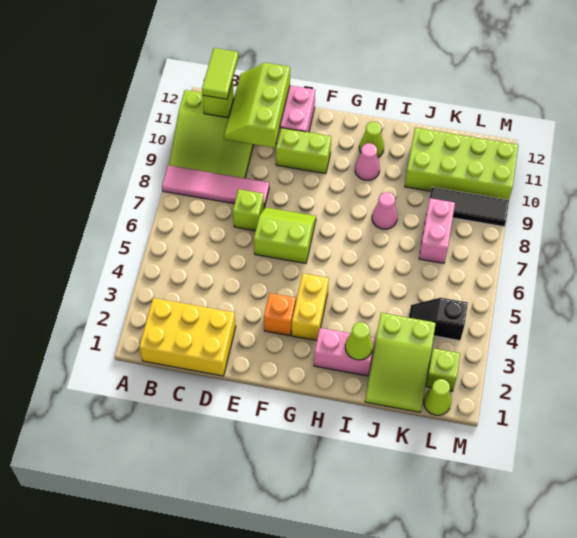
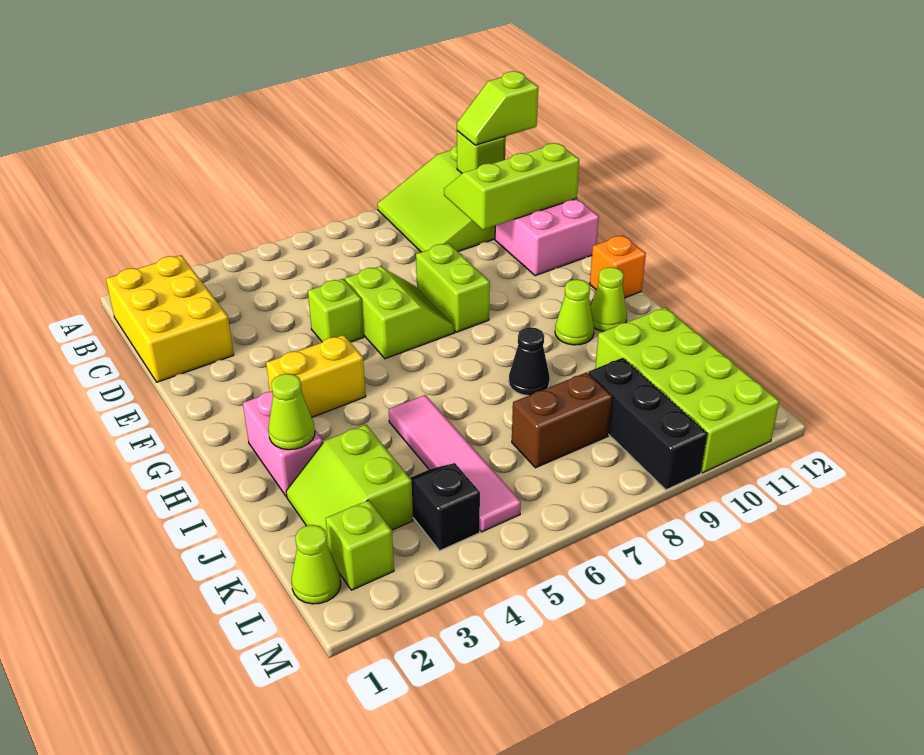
pink tile A8:D8 level 1 -> pink tile I5:L5 level 1
lime tile B11:B12 level 3 -> lime slope B11:B12 level 3 top 12
lime brick D7 level 1 -> lime brick E5 level 1
lime brick E10:F10 level 1 -> lime brick E8:F8 level 1
orange brick F3 level 1 -> orange brick G12 level 1
pink cone H10 level 1 -> lime cone H10 level 1
pink cone I8 level 1 -> black cone I8 level 1
lime slope J1:K3 level 1 top 3 -> lime slope J2:K3 level 1 top 3
pink brick K7:K8 level 1 -> brown brick K7:K8 level 1
black tile K9:M9 level 1 -> black brick K9:M9 level 1

